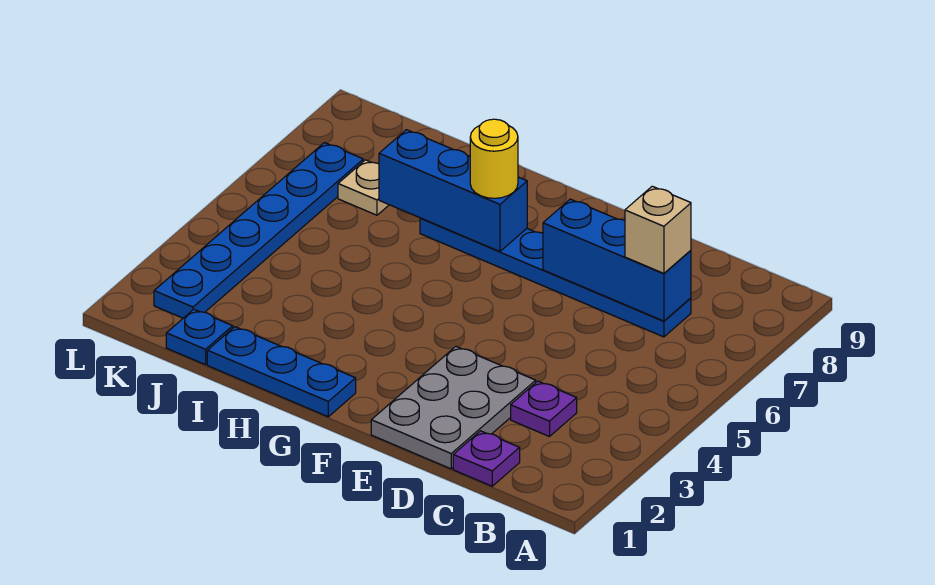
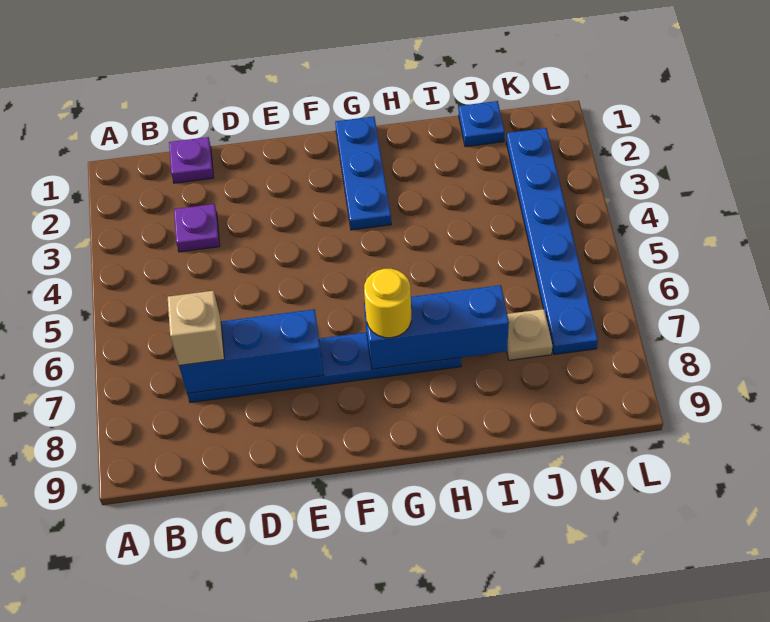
grey plate D1:E3 level 1 -> none
blue plate G1:I1 level 1 -> blue plate G1:G3 level 1

